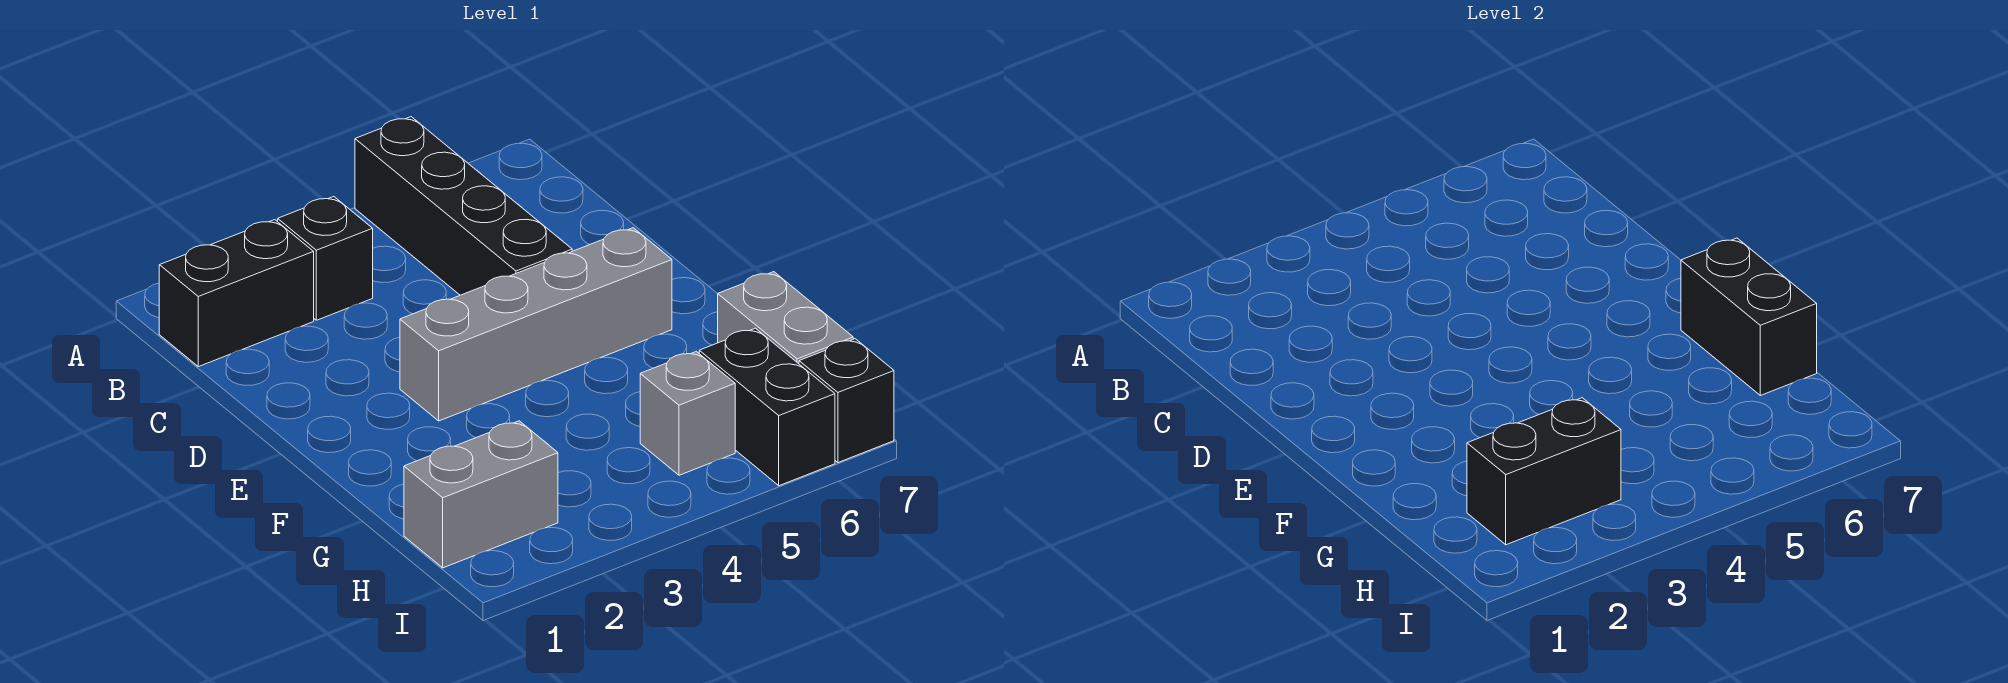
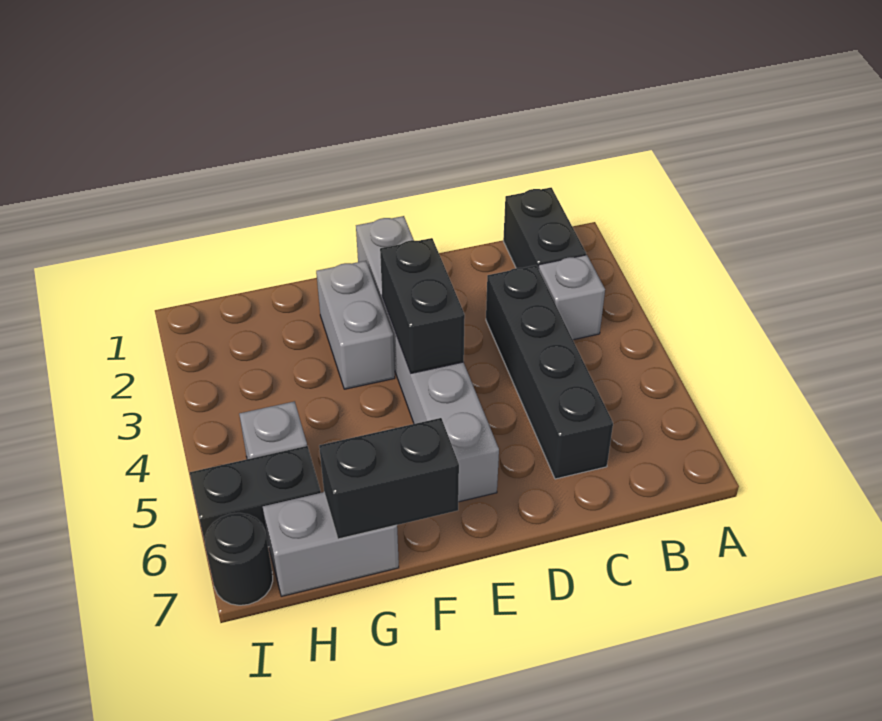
black brick A5:D5 level 1 -> black brick C3:C6 level 1
black brick B3 level 1 -> grey brick B3 level 1
grey brick E3:E6 level 1 -> grey brick E1:E6 level 1
grey brick H1:H2 level 1 -> grey brick F2:F3 level 1
black brick H2:H3 level 2 -> black brick E3:E4 level 2
black brick I7 level 1 -> black round brick I7 level 1

